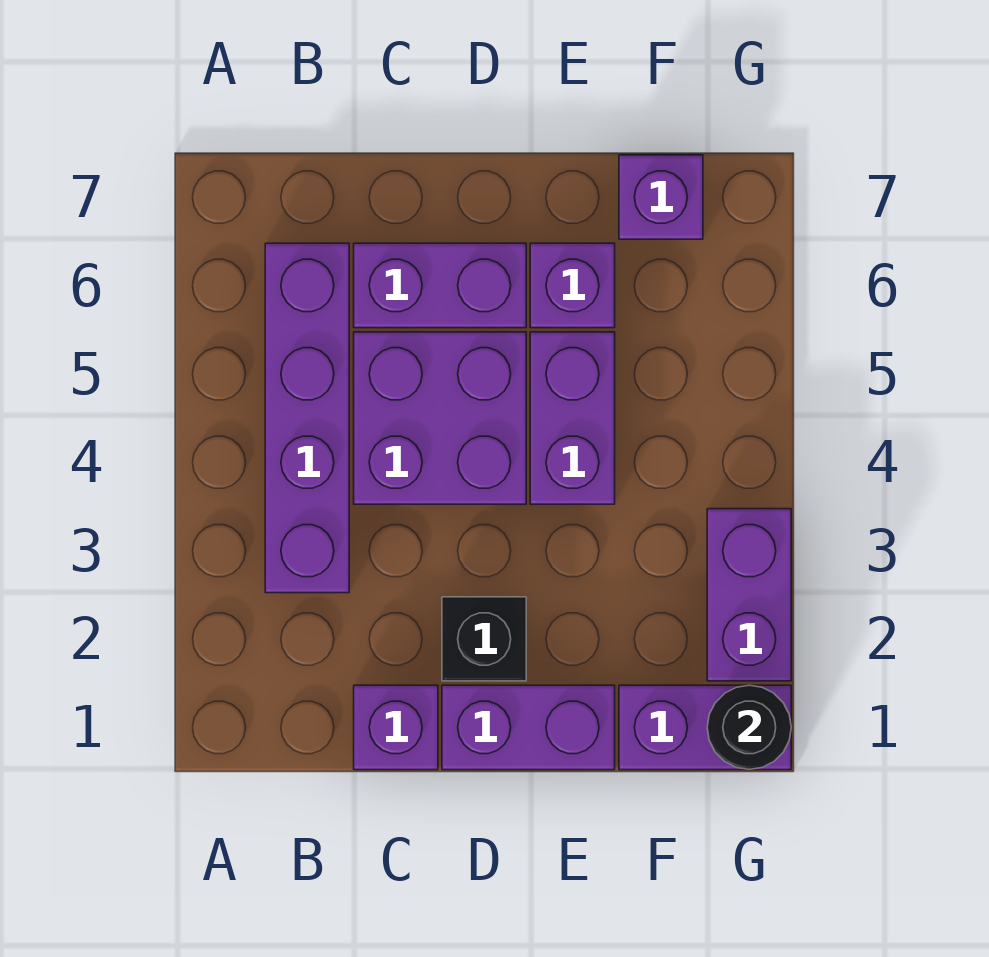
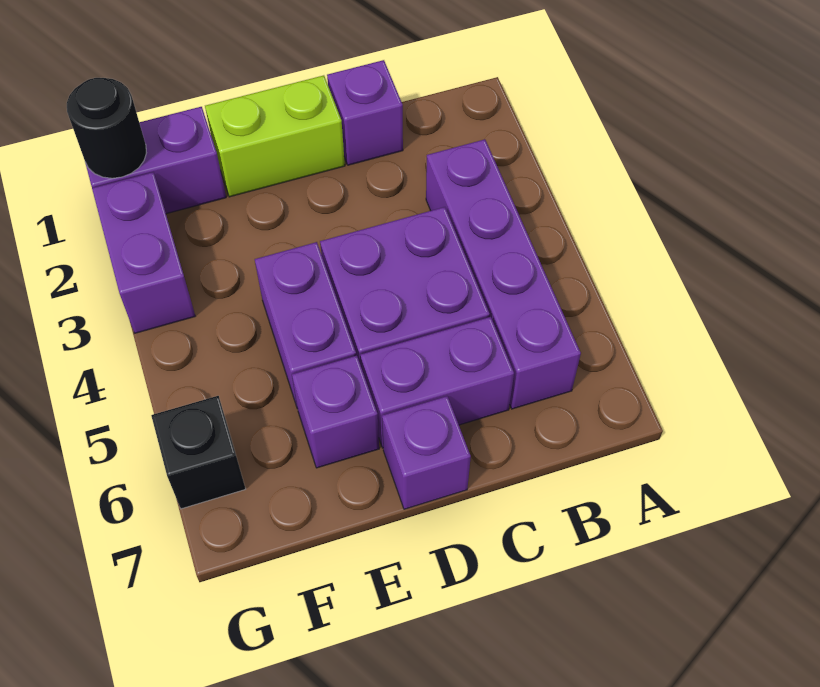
purple brick D1:E1 level 1 -> lime brick D1:E1 level 1
black brick D2 level 1 -> black brick G6 level 1
purple brick F7 level 1 -> purple brick D7 level 1

